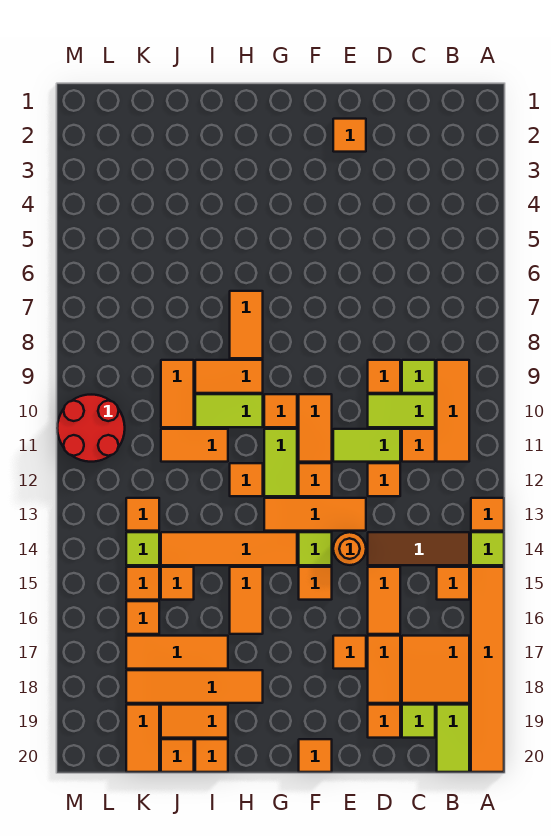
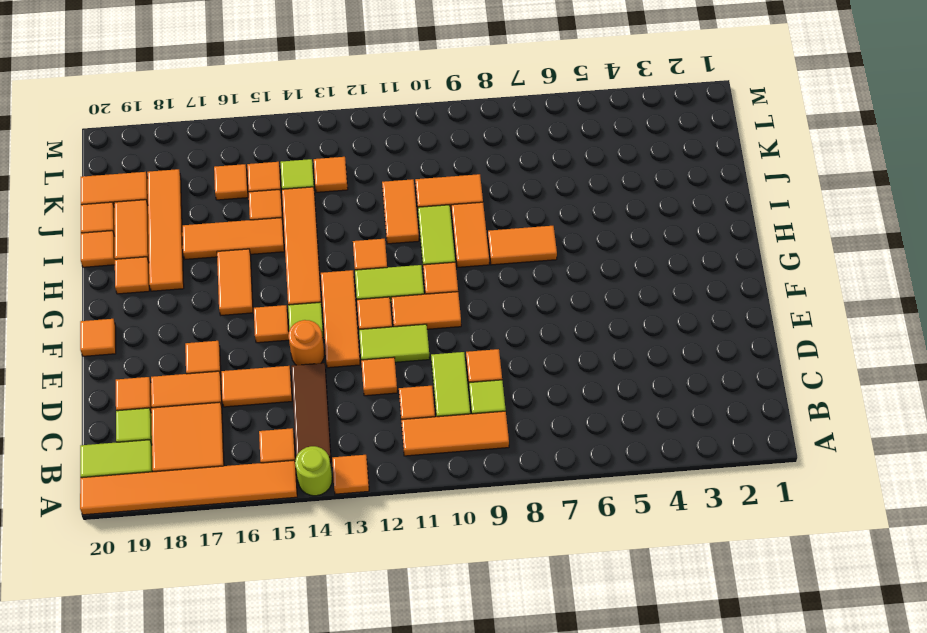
lime tile A14 level 1 -> lime round brick A14 level 1
lime tile D11:E11 level 1 -> lime tile E11:E12 level 1
orange tile E2 level 1 -> orange tile H19 level 1
orange tile H15:H16 level 1 -> orange tile G16:H16 level 1
orange tile I17:K17 level 1 -> orange tile I15:I17 level 1
red round brick L10:M11 level 1 -> none

